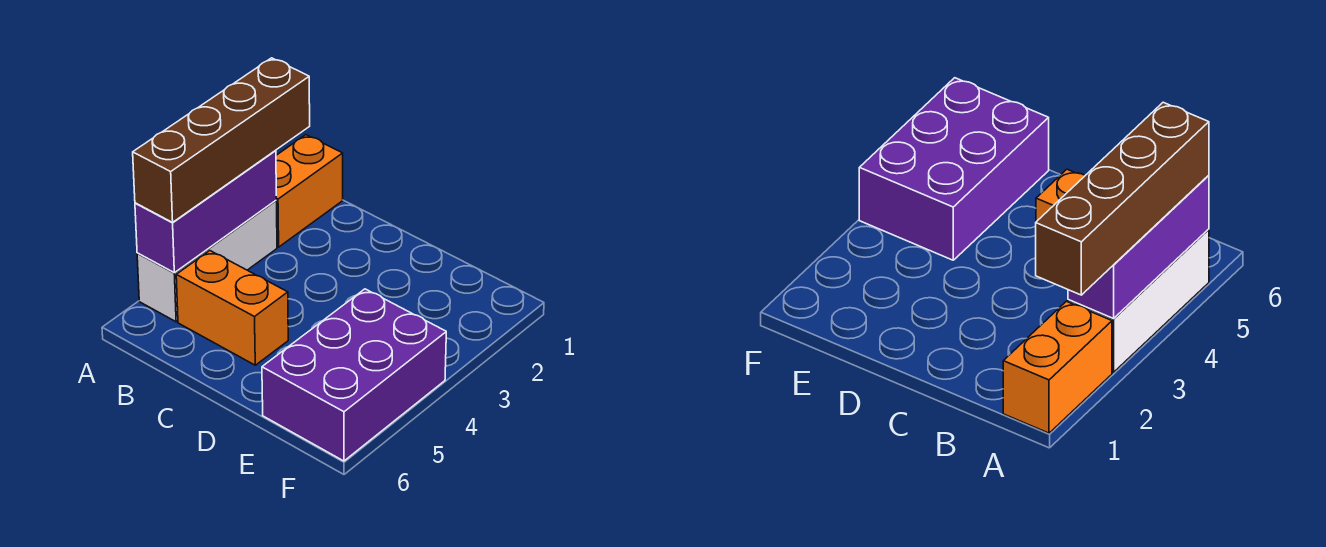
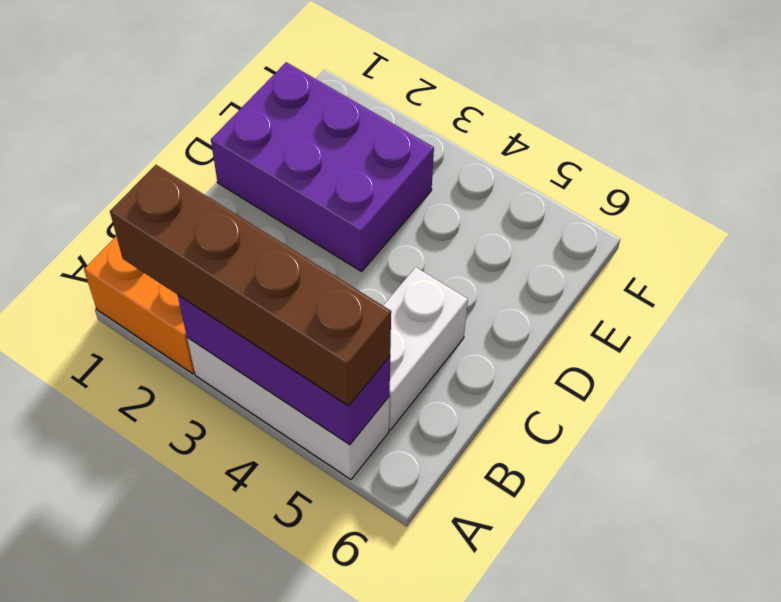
orange brick B5:C5 level 1 -> white brick B5:C5 level 1
purple brick E4:F6 level 1 -> purple brick D1:E3 level 1

